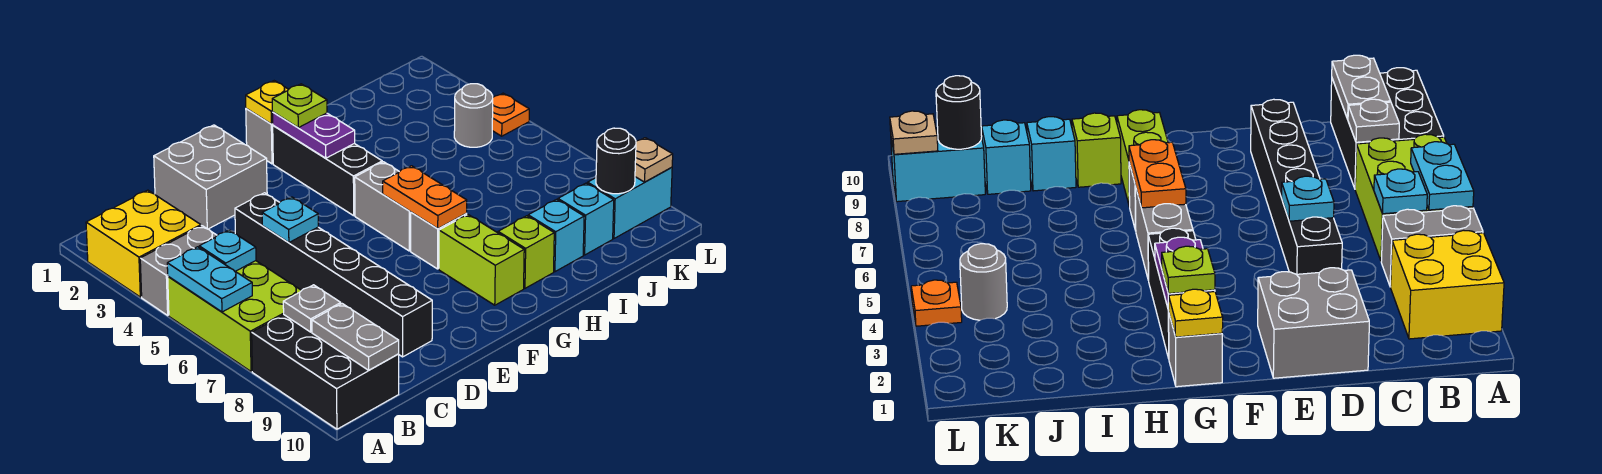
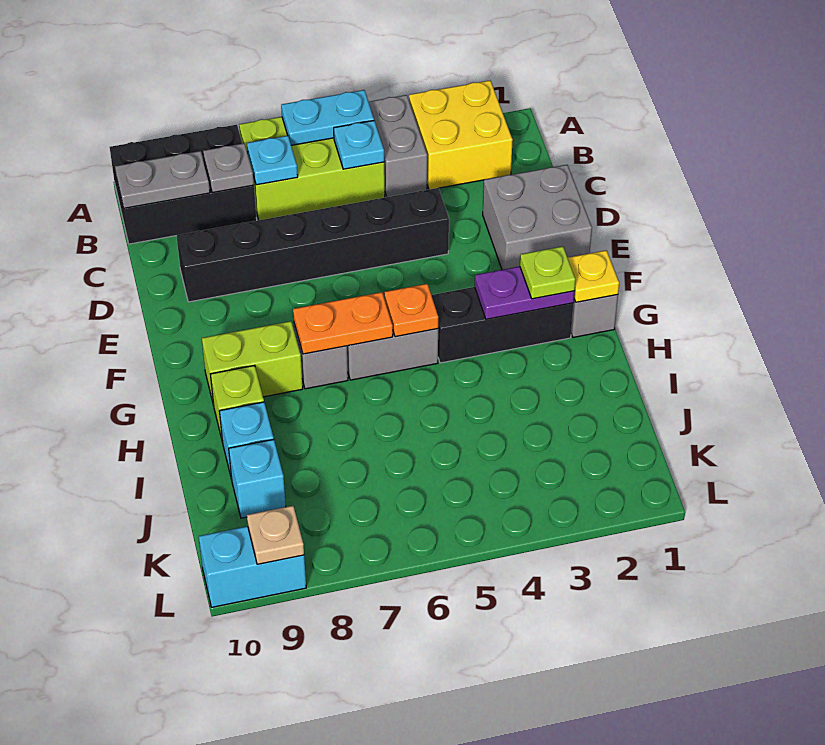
cyan plate D5 level 2 -> cyan plate B7 level 2
grey round brick K4 level 1 -> none
cyan brick K9:L9 level 1 -> cyan brick L9:L10 level 1
black round brick K9 level 2 -> none
orange plate L4 level 1 -> orange plate G5 level 2

